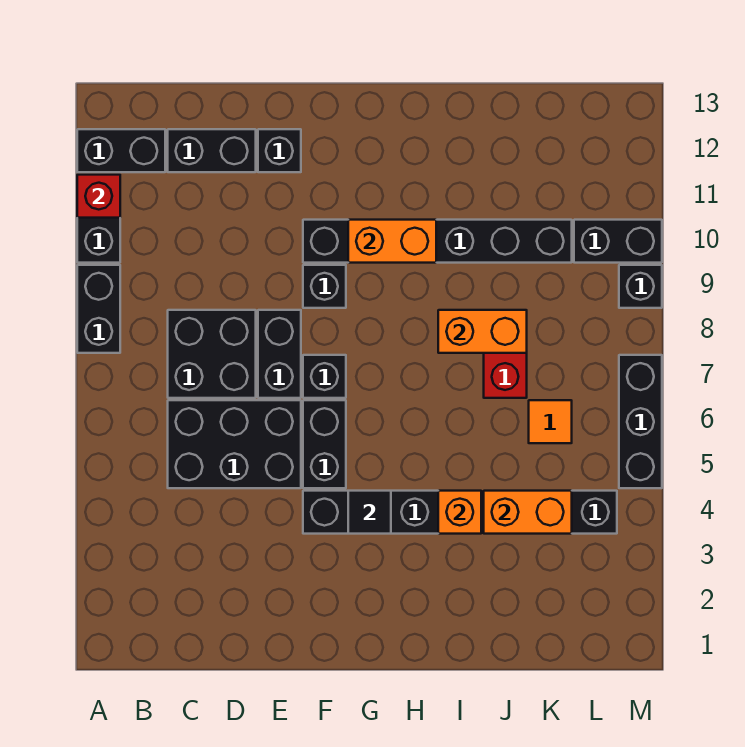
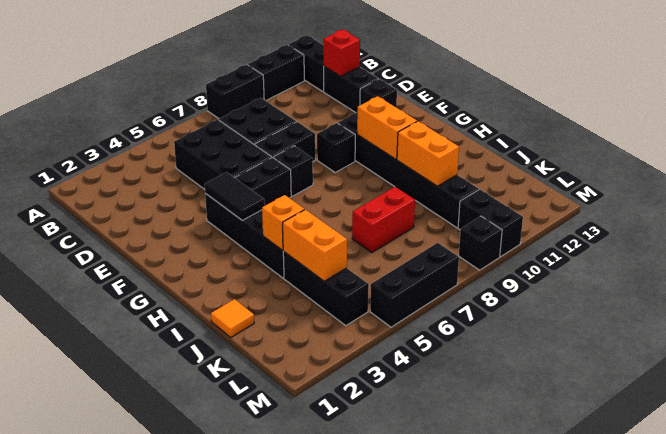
red brick A11 level 2 -> red brick C12 level 2
black tile G4 level 2 -> black tile F4:G4 level 2
orange brick I8:J8 level 2 -> orange brick I10:J10 level 2
orange tile K6 level 1 -> orange tile J1 level 1

